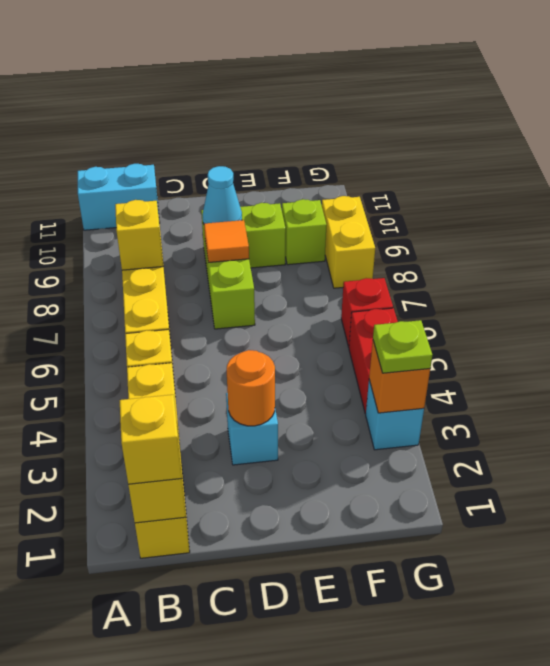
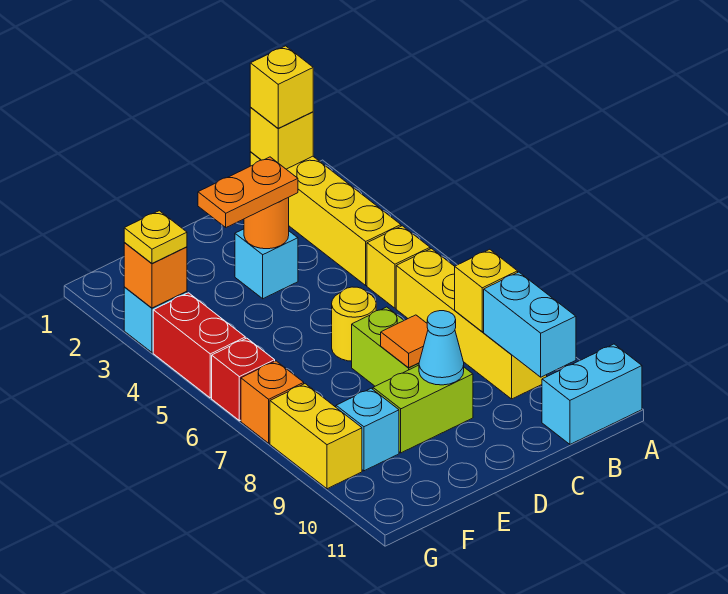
none -> cyan brick B9:B10 level 2
none -> orange plate D3:E3 level 3
none -> yellow round brick D6 level 1
lime brick F9 level 1 -> cyan brick F9 level 1
lime plate G3 level 3 -> yellow plate G3 level 3
none -> orange brick G7 level 1

